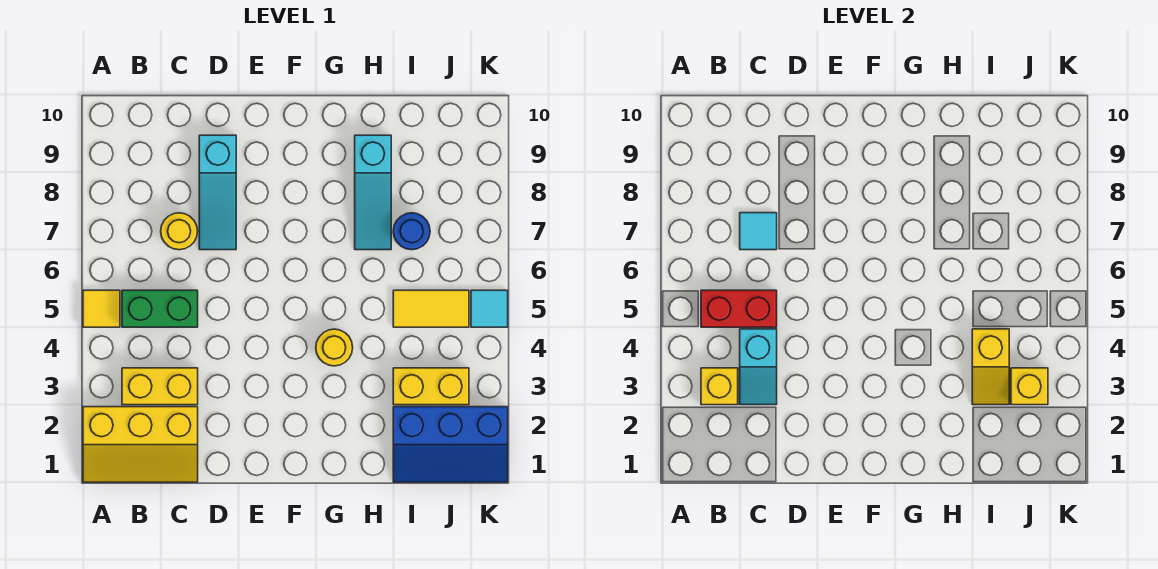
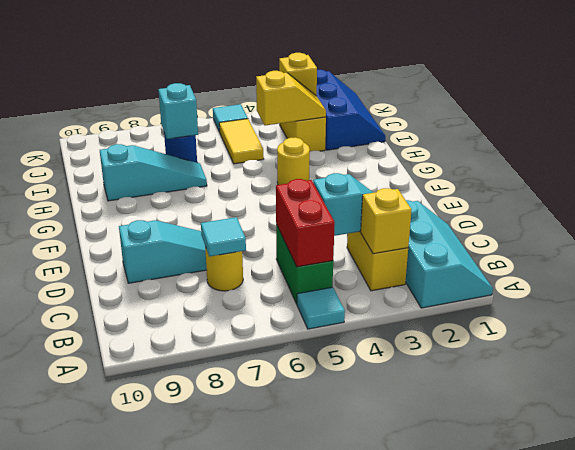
yellow slope A1:C2 level 1 top 2 -> cyan slope A1:C2 level 1 top 2
yellow tile A5 level 1 -> cyan tile A5 level 1
none -> cyan brick I7 level 2

